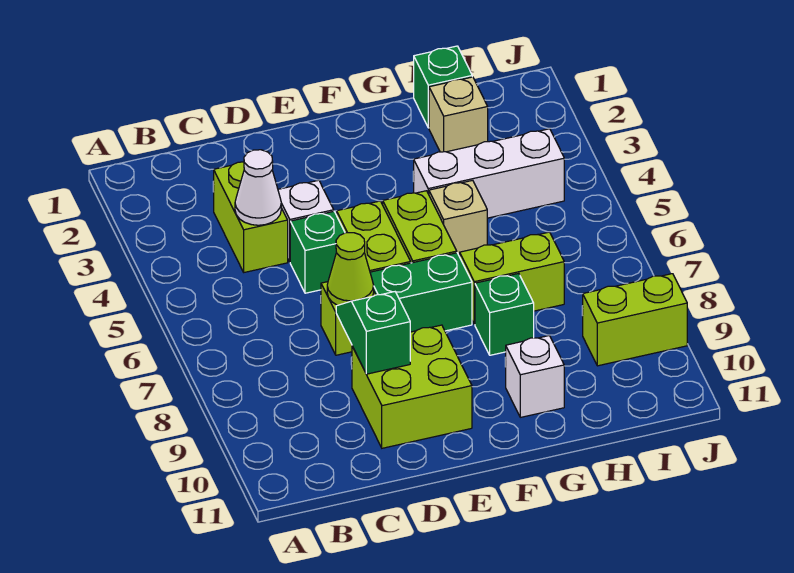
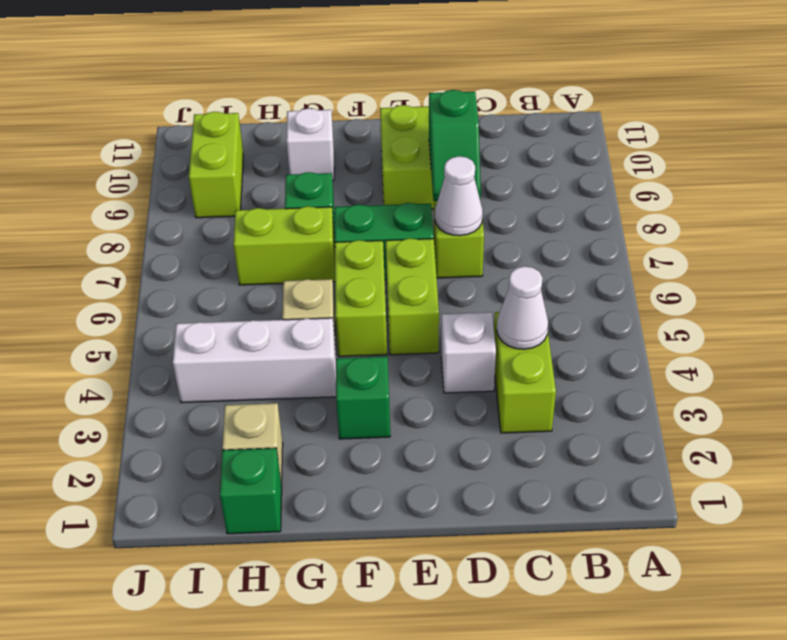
green brick D5 level 1 -> green brick F3 level 1
lime cone D7 level 2 -> white cone D7 level 2
lime brick I9:J9 level 1 -> lime brick I9:I10 level 1

